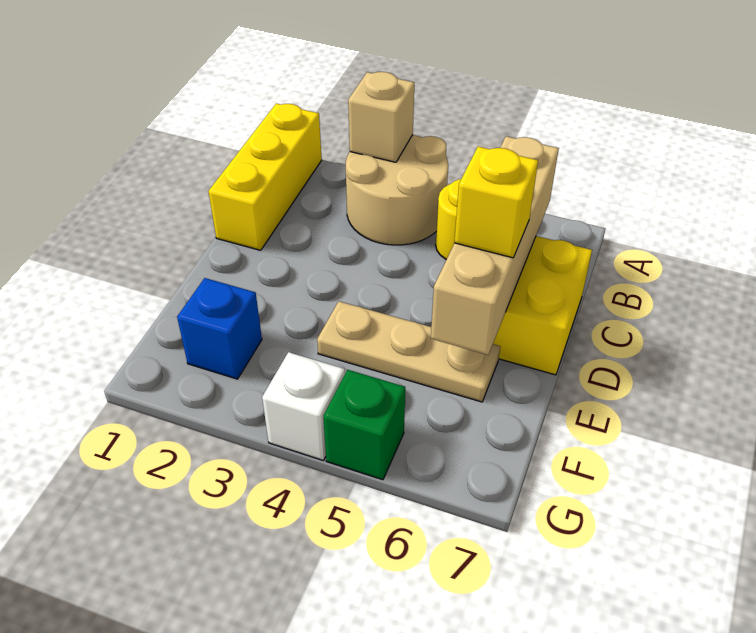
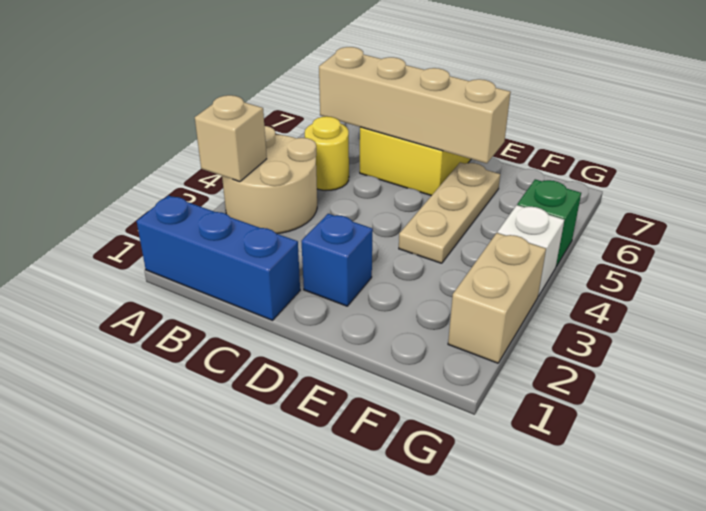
yellow brick A1:C1 level 1 -> blue brick A1:C1 level 1
yellow brick D6 level 3 -> none
blue brick F2 level 1 -> blue brick D2 level 1
none -> tan brick G2:G3 level 1

